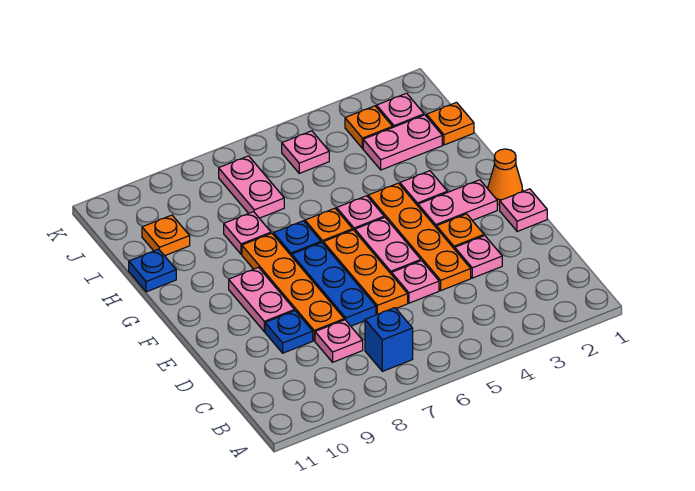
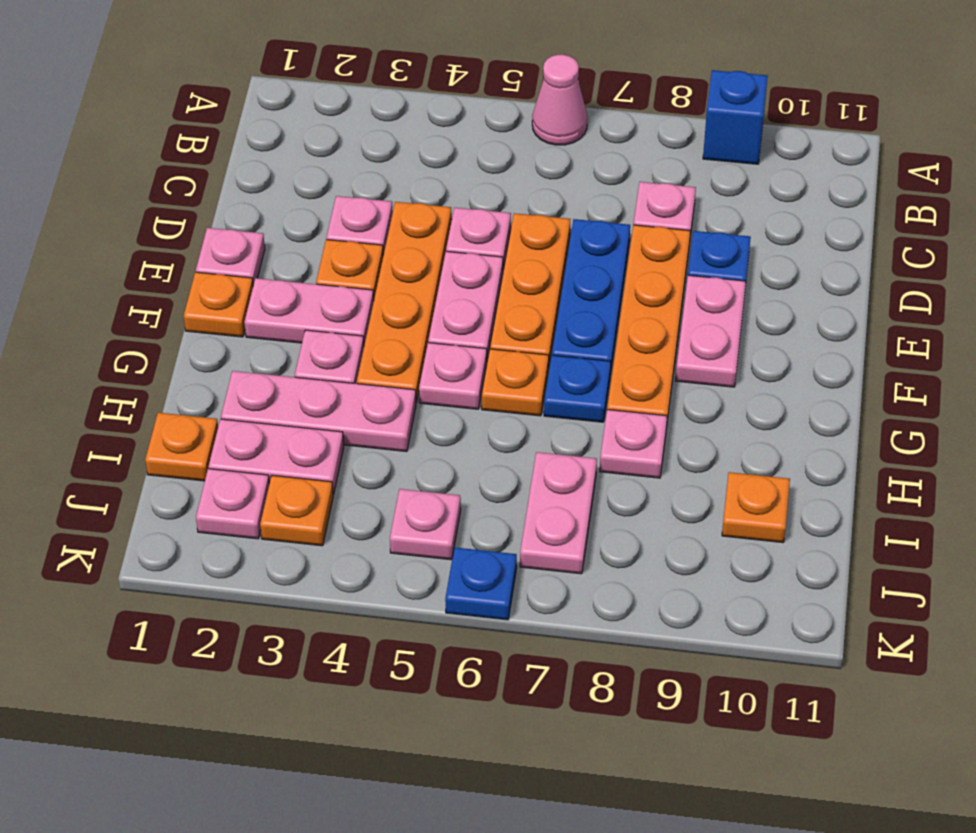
none -> pink cone A6 level 1
blue brick B7 level 1 -> blue brick A9 level 1
orange cone F1 level 1 -> orange plate F1 level 1
none -> pink plate H2:H4 level 1
blue plate H11 level 1 -> blue plate K6 level 1

